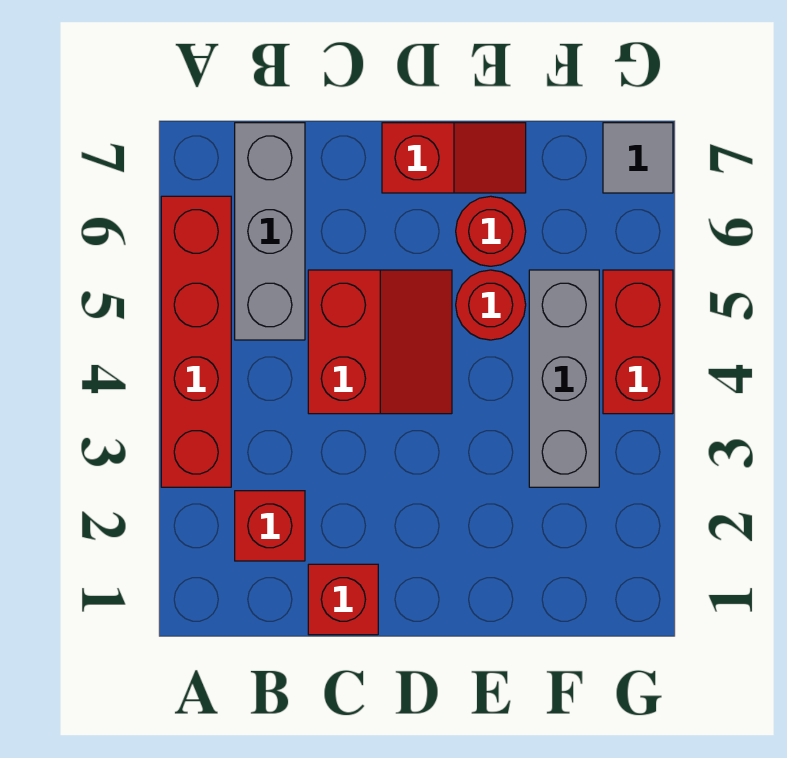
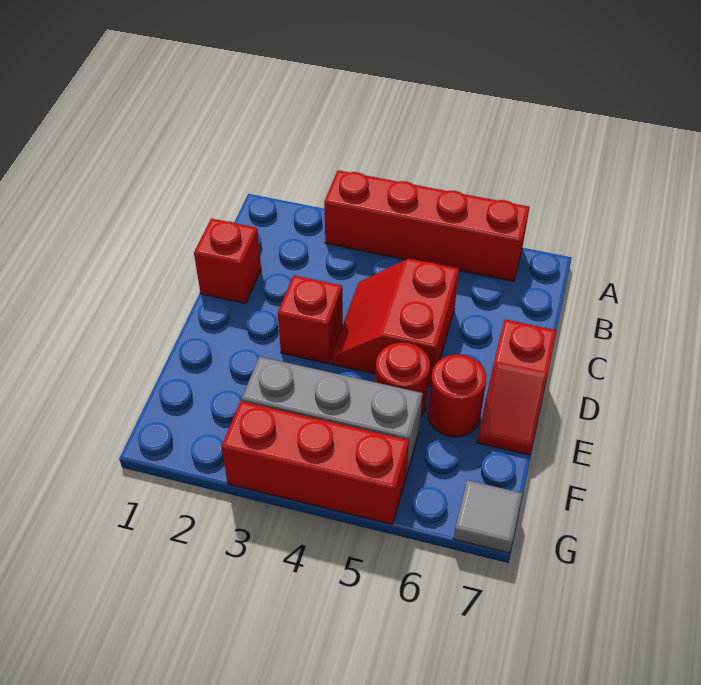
red brick B2 level 1 -> red brick D3 level 1
grey brick B5:B7 level 1 -> none
red slope C4:D5 level 1 top C -> red slope C4:D5 level 1 top 5
red brick G4:G5 level 1 -> red brick G3:G5 level 1

